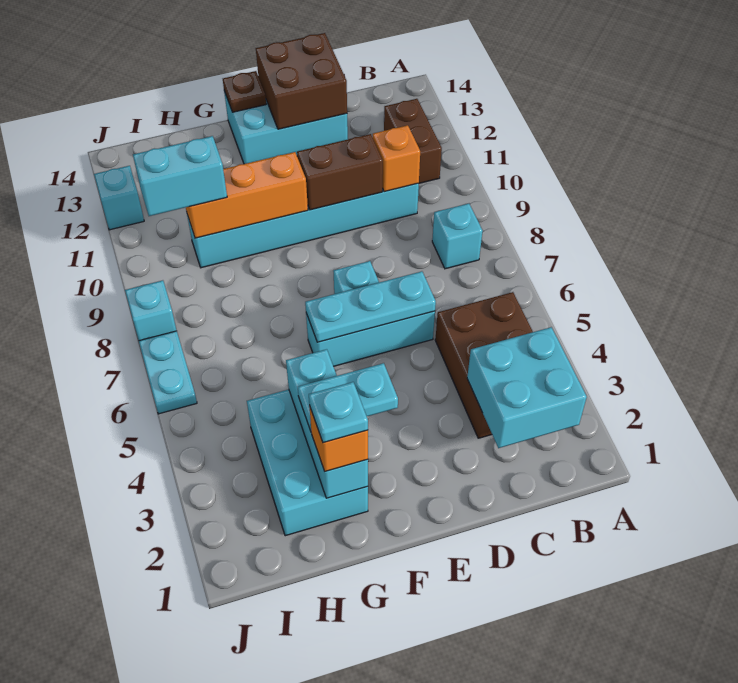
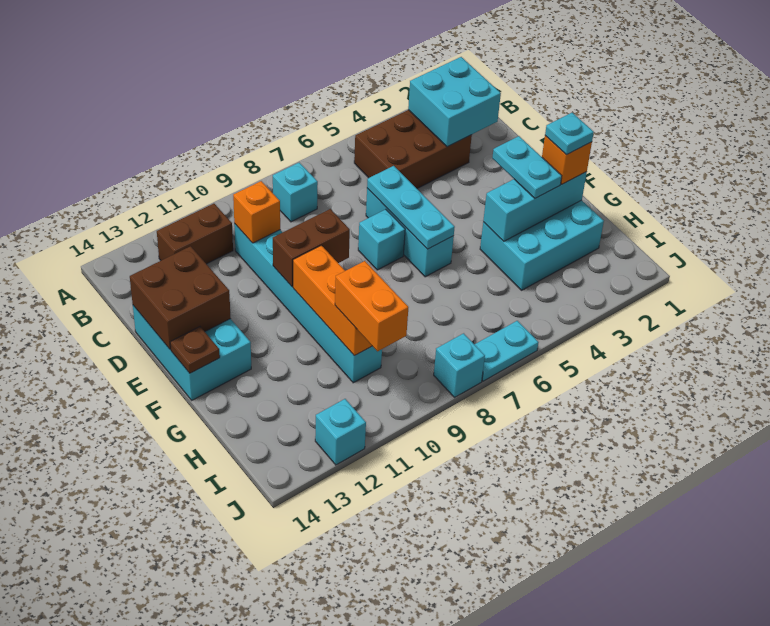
brown brick D10:E10 level 2 -> brown brick E9:E10 level 2
cyan brick H10:I10 level 3 -> orange brick H10:I10 level 3

